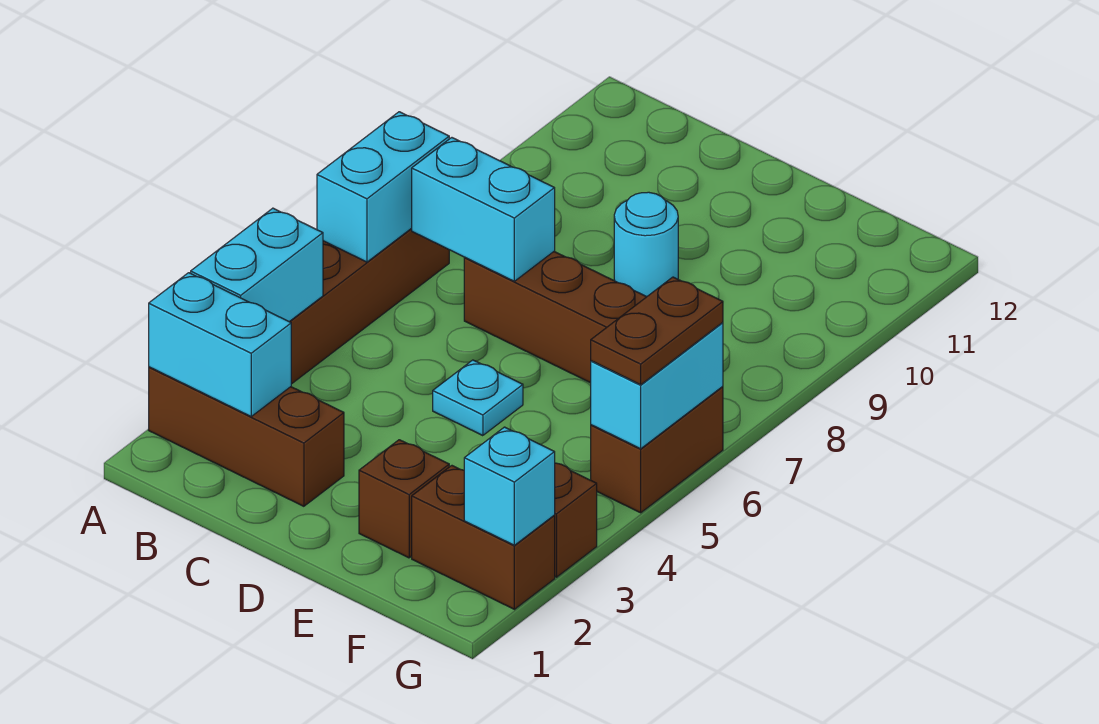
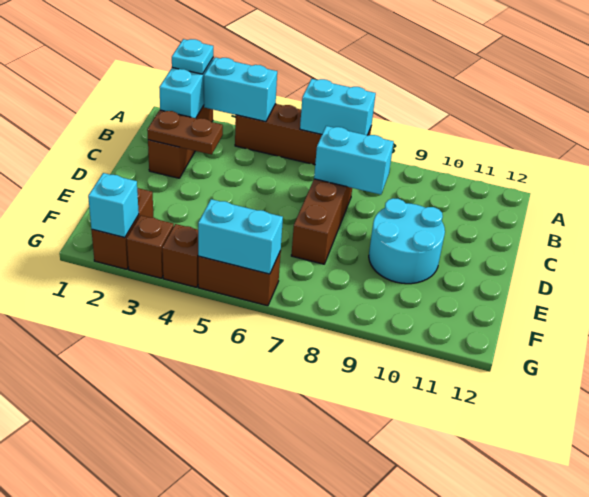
cyan brick B7:C7 level 2 -> cyan brick C7:C8 level 2
cyan plate D5 level 1 -> cyan plate A2 level 3
cyan round brick D9 level 1 -> cyan round brick D9:E10 level 1
brown brick E2 level 1 -> brown brick G4 level 1
brown plate G5:G6 level 3 -> brown plate C2:C3 level 2

